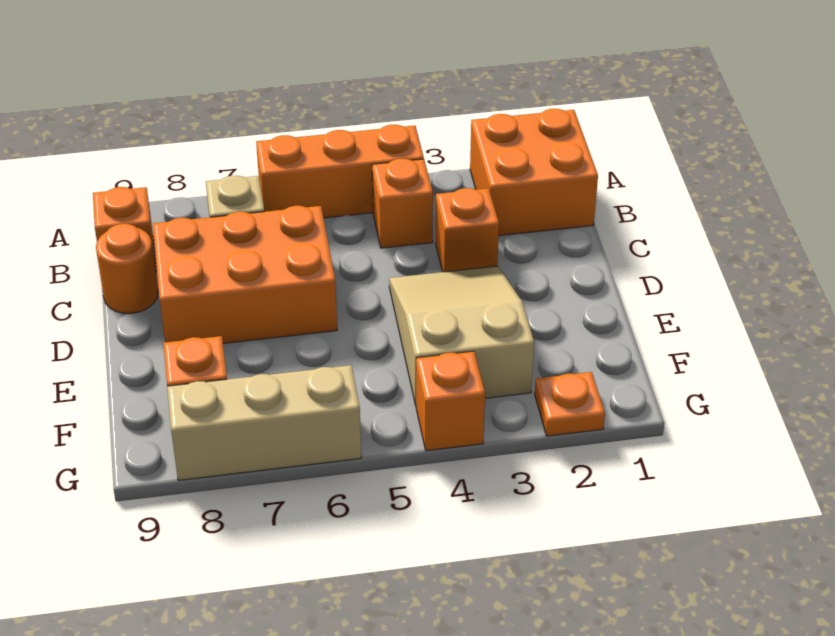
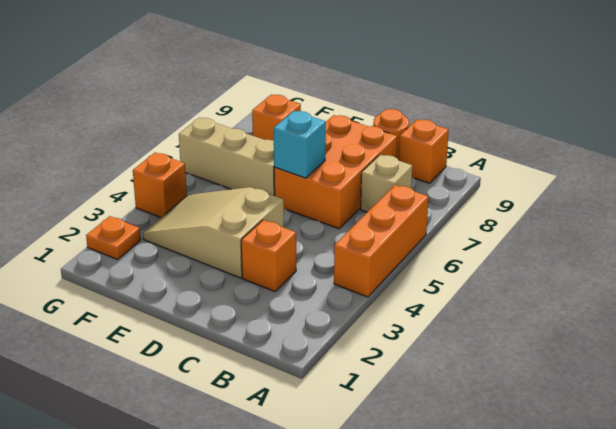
orange brick A1:B2 level 1 -> none
orange brick B4 level 1 -> none
tan slope D3:F4 level 1 top F -> tan slope D3:F4 level 1 top D
none -> cyan brick D6 level 2
tan brick G6:G8 level 1 -> tan brick E6:G6 level 1

